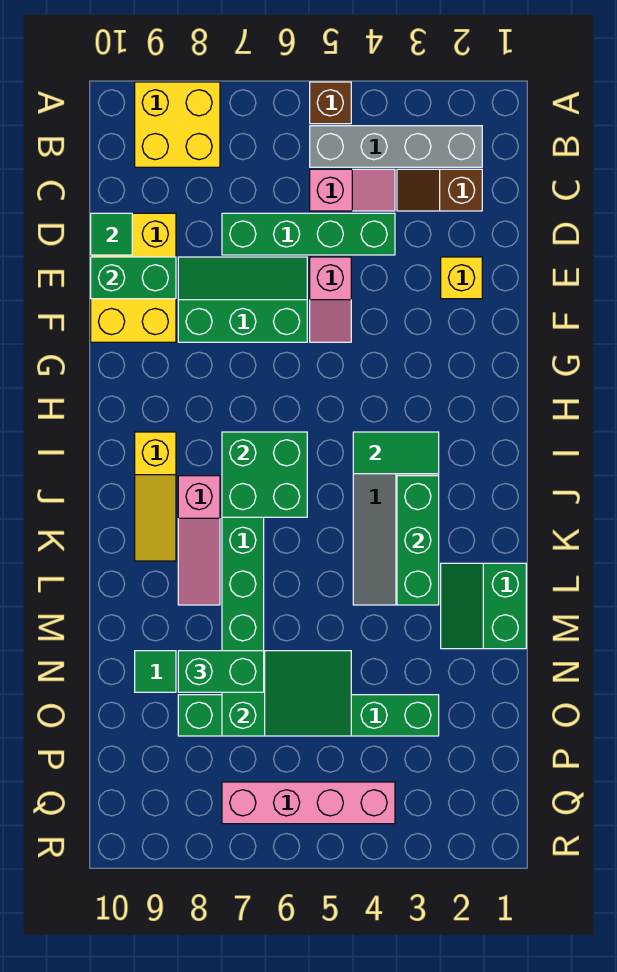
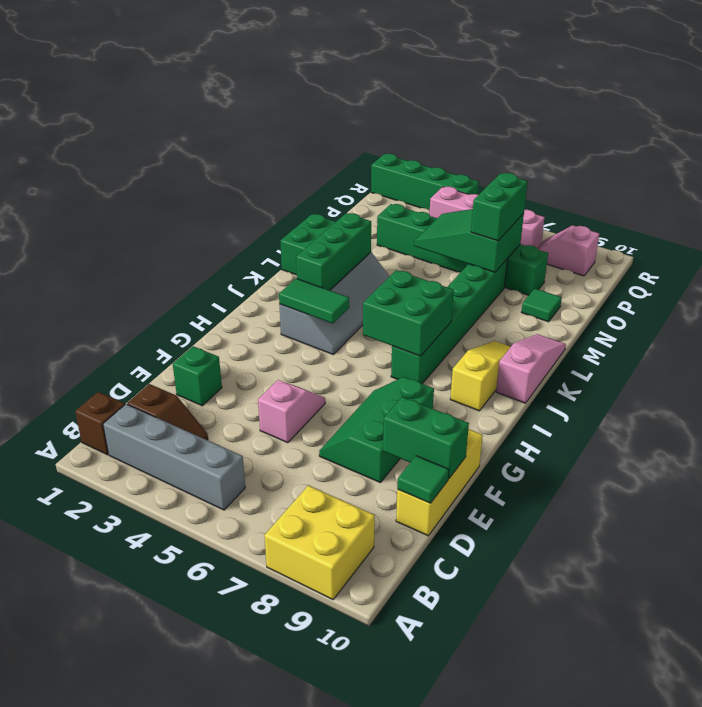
brown brick A5 level 1 -> brown brick B1 level 1
pink slope C4:C5 level 1 top 5 -> pink slope Q8:Q9 level 1 top 9
green brick D4:D7 level 1 -> green brick R1:R4 level 1
yellow brick D9:F10 level 1 -> yellow brick D10:F10 level 1
yellow brick E2 level 1 -> green brick E2 level 1
green slope E6:F8 level 1 top F -> green slope E7:G8 level 1 top 8
pink slope J8:L8 level 1 top J -> pink slope J10:L10 level 1 top J
green brick N7:N8 level 3 -> green brick N7:O7 level 3

